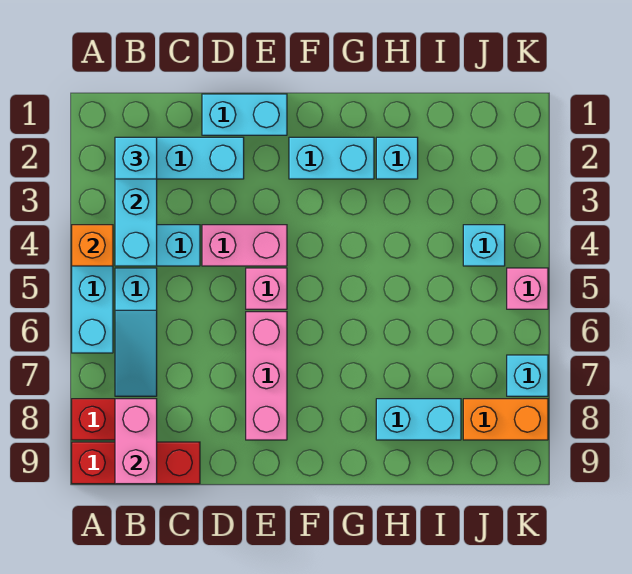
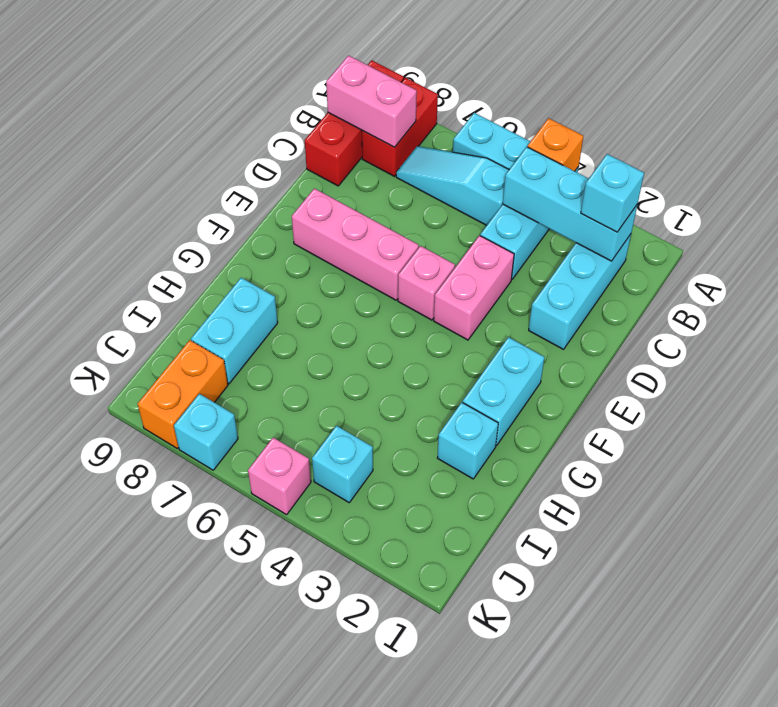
cyan brick D1:E1 level 1 -> none

